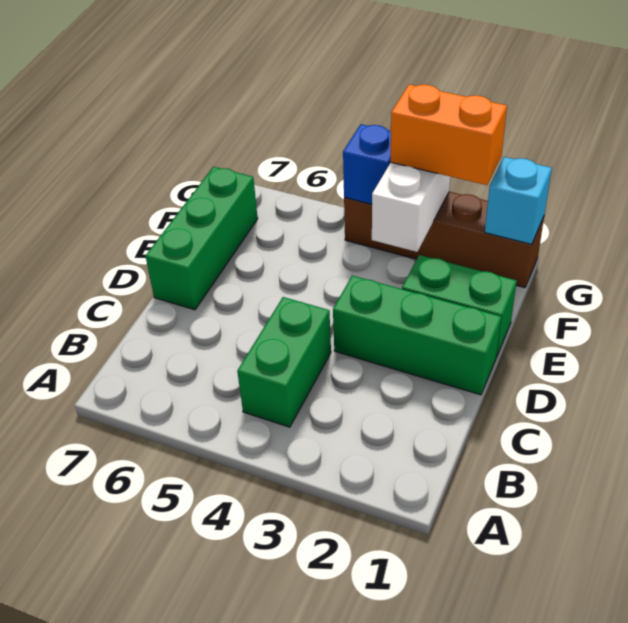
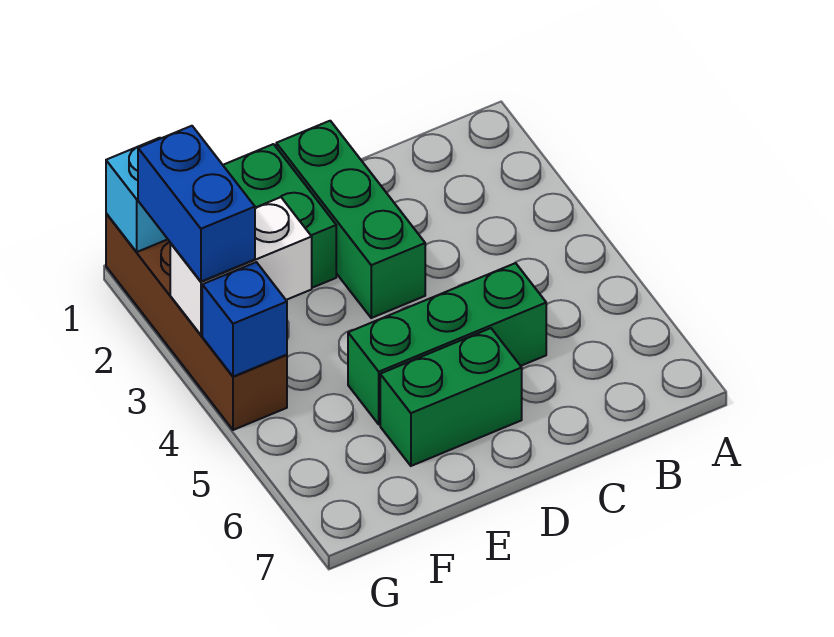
green brick B4:C4 level 1 -> green brick D6:E6 level 1
green brick D7:F7 level 1 -> green brick C5:E5 level 1
orange brick G2:G3 level 3 -> blue brick G2:G3 level 3

